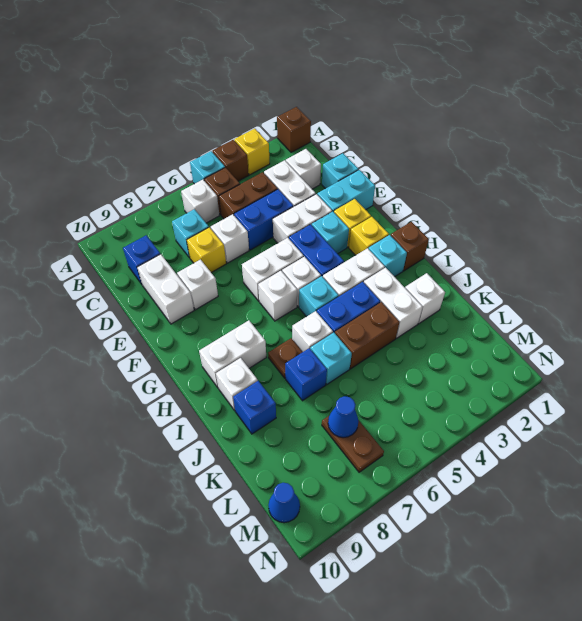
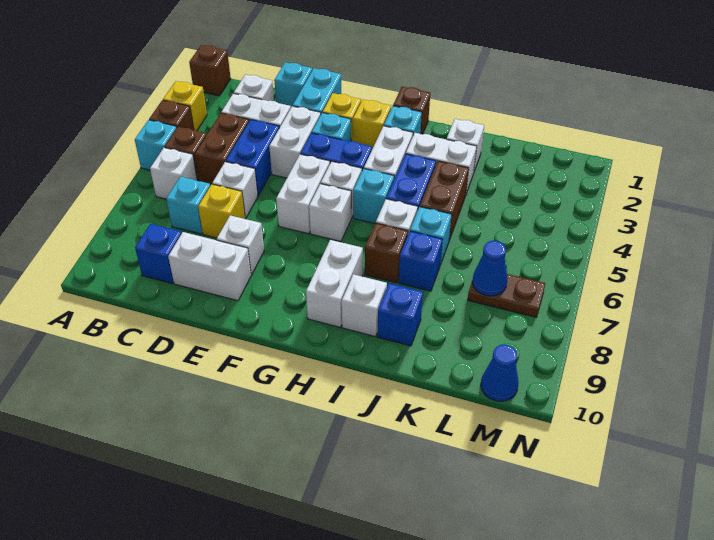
brown plate I7 level 1 -> brown brick I7 level 1

